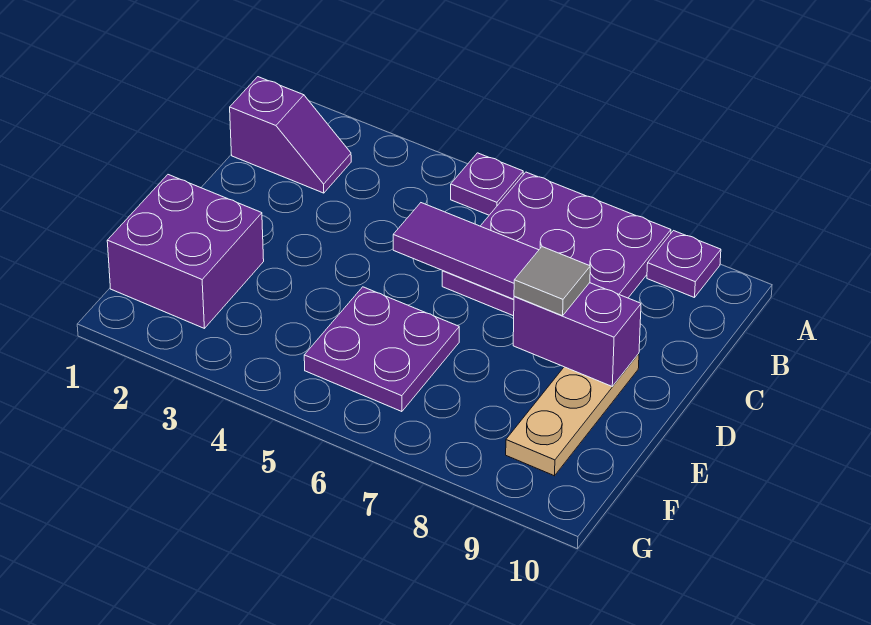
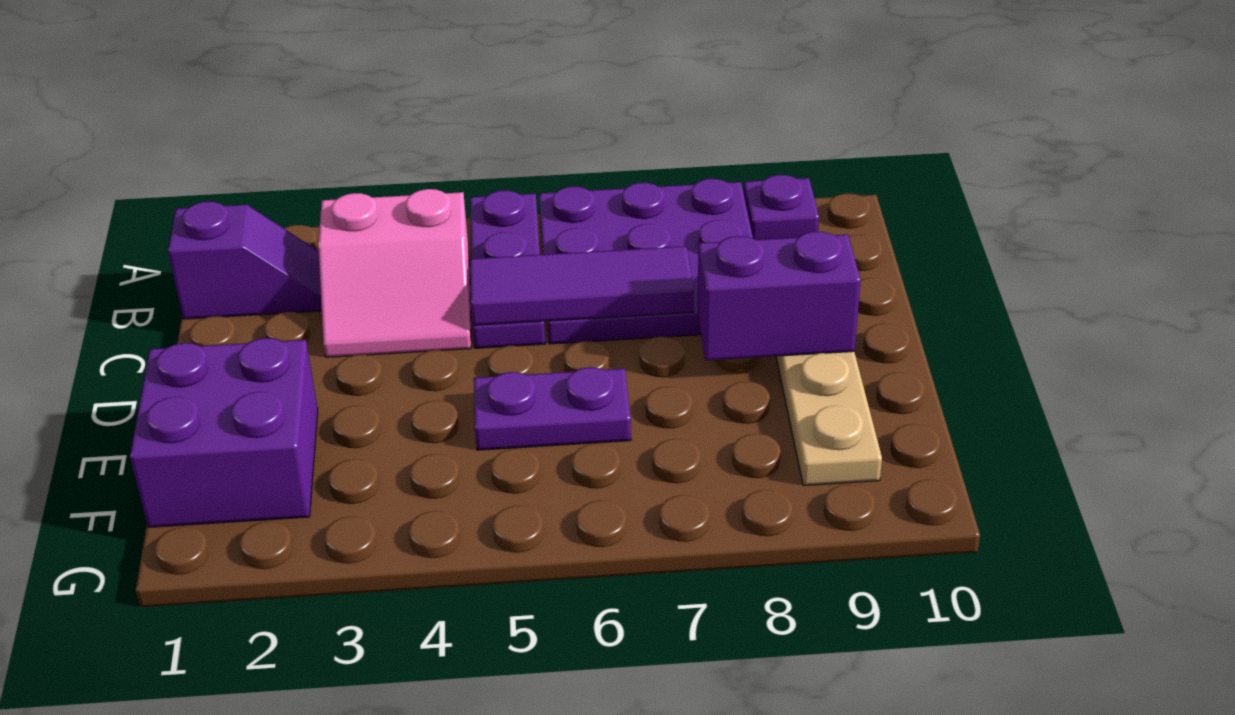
purple plate A5 level 1 -> purple plate A5:C5 level 1
none -> pink slope B3:C4 level 1 top B
grey tile D8 level 3 -> none
purple plate E5:F6 level 1 -> purple plate E5:E6 level 1

